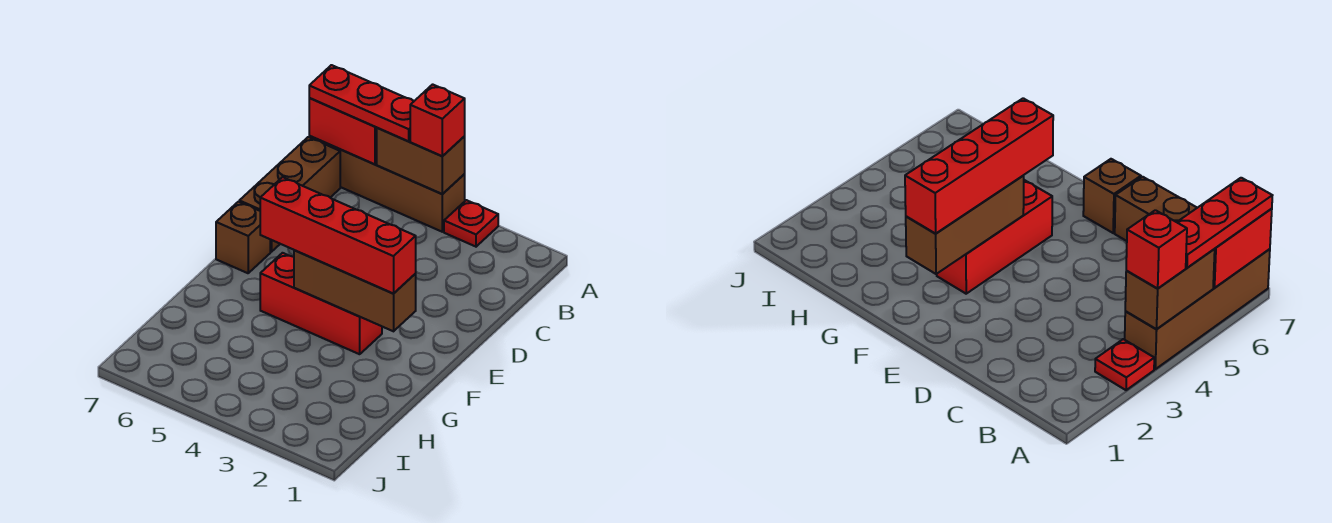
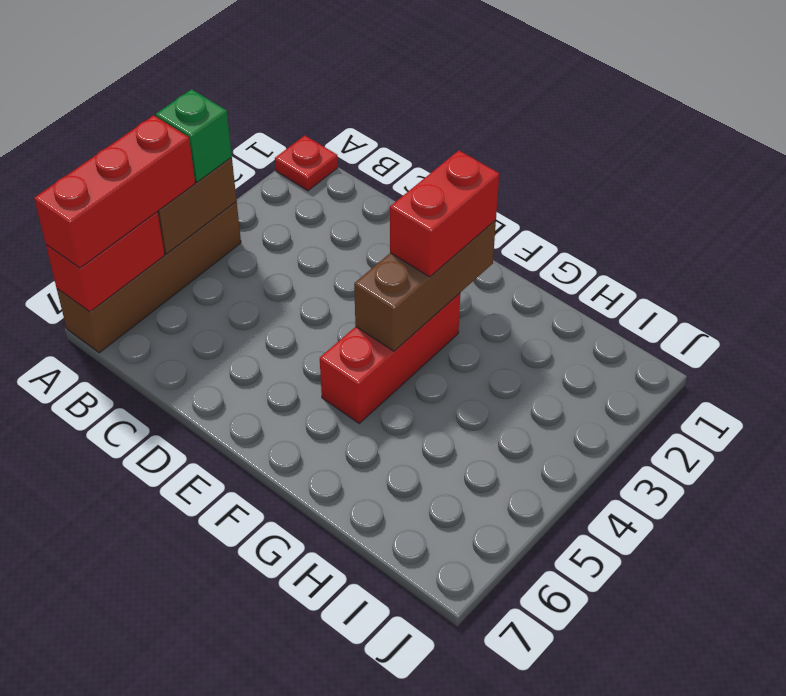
red plate A3 level 1 -> red plate A1 level 1
red brick A4 level 3 -> green brick A4 level 3
red plate A5:A7 level 3 -> red brick A5:A7 level 3
brown brick B7:D7 level 1 -> none
brown brick E7 level 1 -> none
red brick F2:F5 level 3 -> red brick F2:F3 level 3

